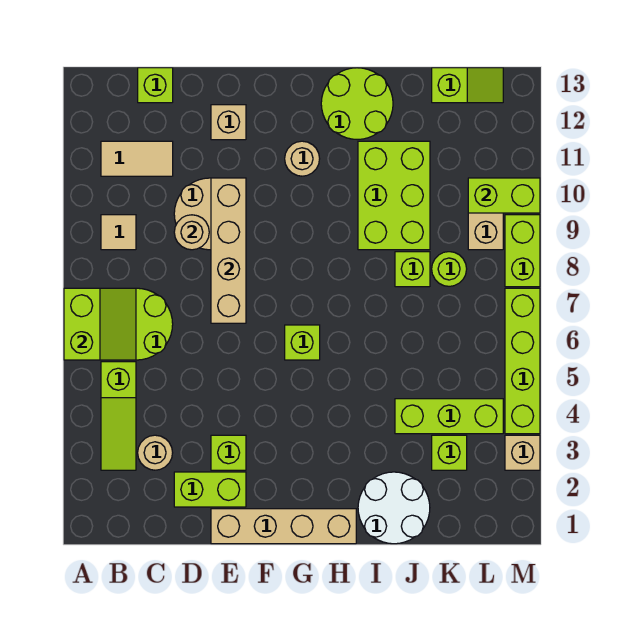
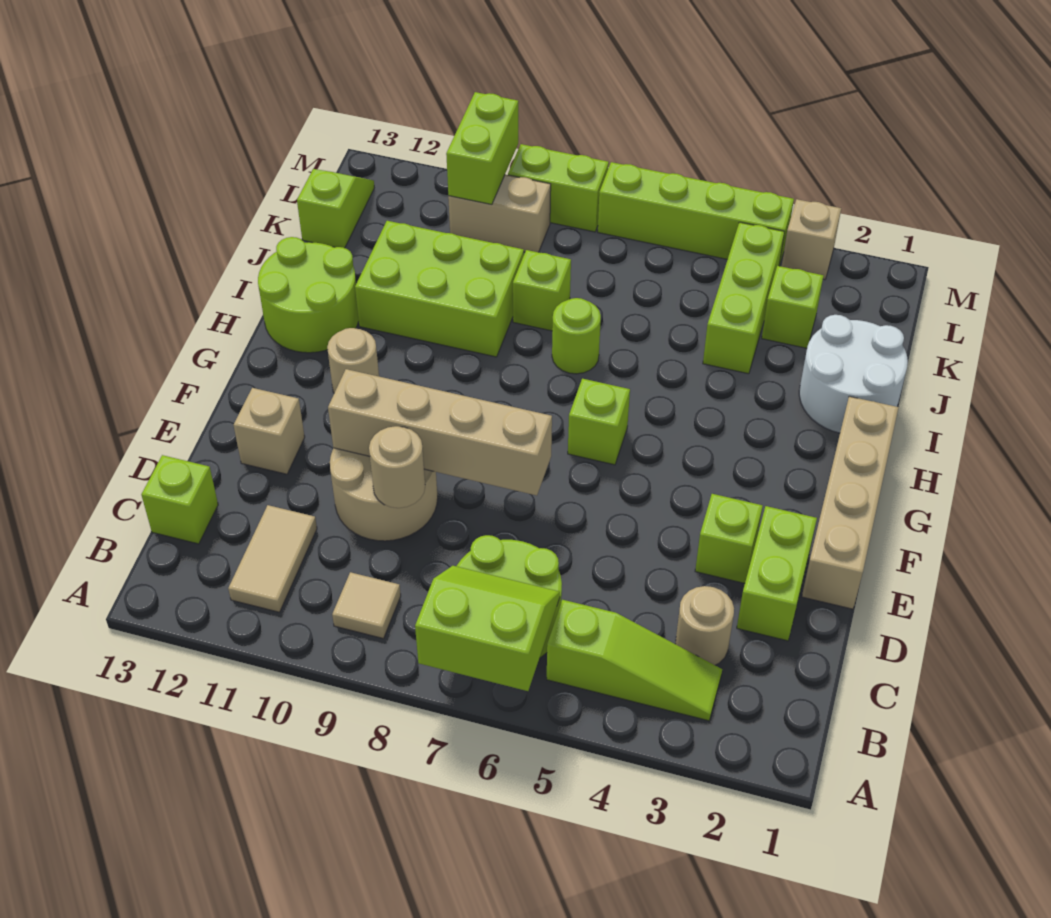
lime round brick K8 level 1 -> lime round brick I7 level 1

